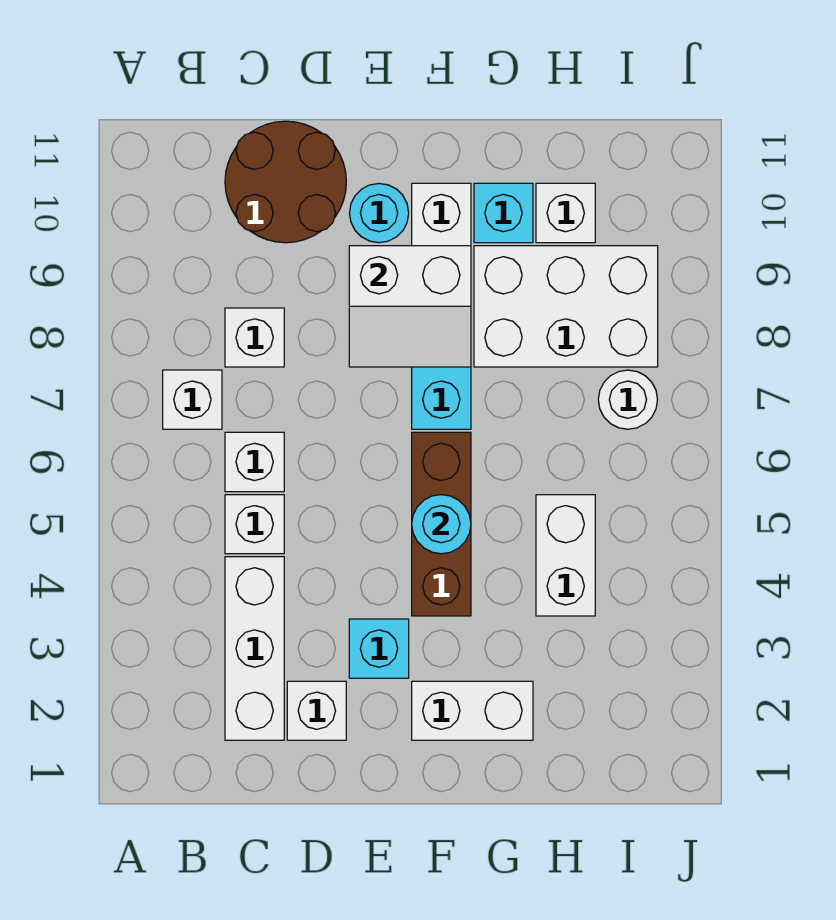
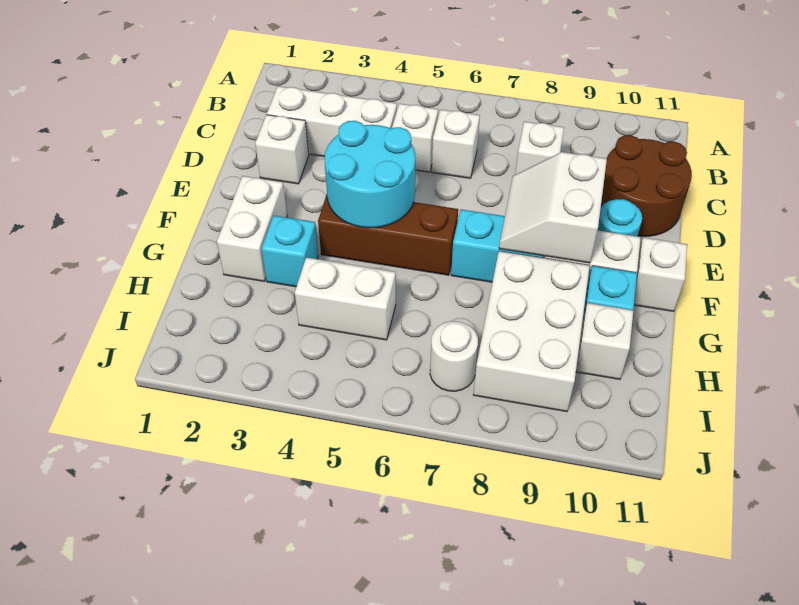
white brick B7 level 1 -> white brick F11 level 1
cyan brick E3 level 1 -> cyan brick G3 level 1
cyan round brick F5 level 2 -> cyan round brick E4:F5 level 2

